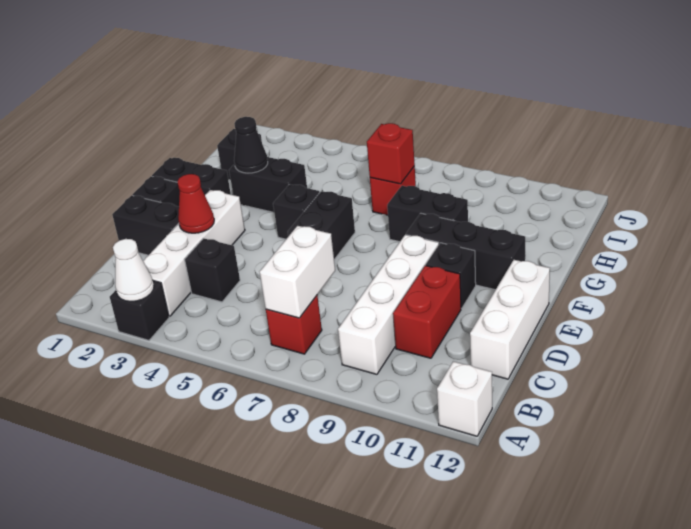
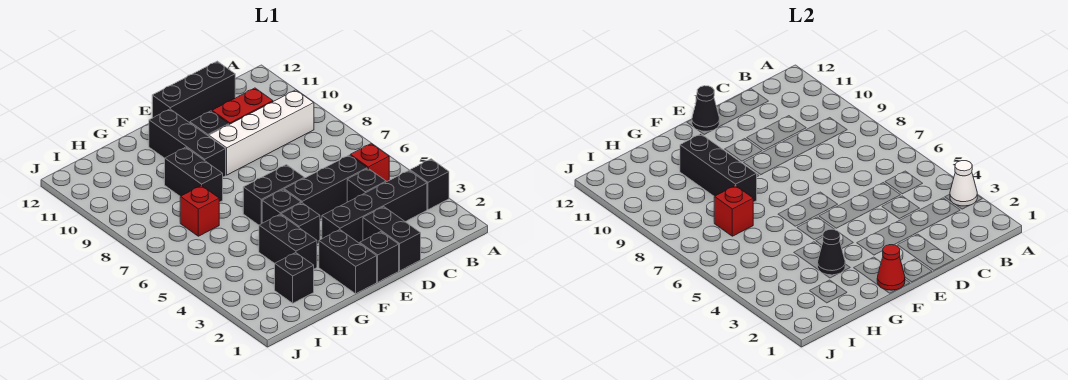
white brick A12 level 1 -> none
white brick B3:E3 level 1 -> black brick B3:E3 level 1
red brick B7 level 1 -> red brick B5 level 1
white brick B7:C7 level 2 -> none
none -> black brick C5:E5 level 1
white brick C12:E12 level 1 -> black brick C12:E12 level 1
red cone D3 level 2 -> red cone F1 level 2
none -> black cone E12 level 2
none -> black brick F4 level 1
none -> black brick G8:G10 level 2

